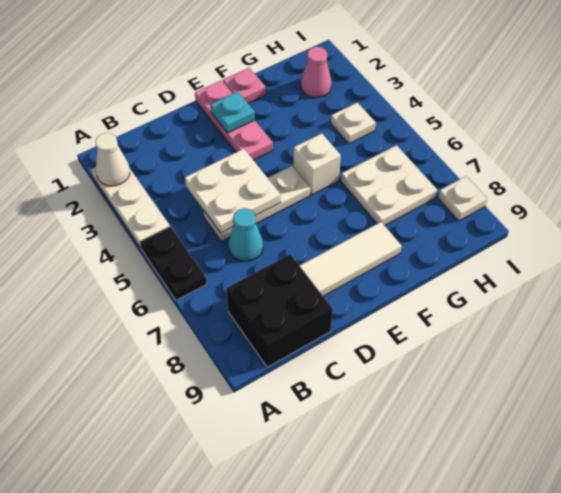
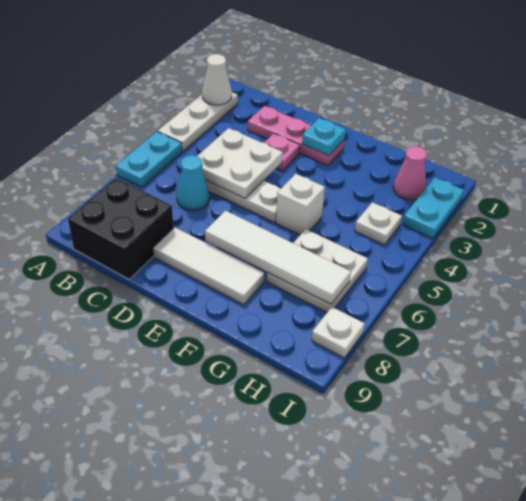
black plate A5:A6 level 1 -> cyan plate A5:A6 level 1
pink plate E1:E3 level 1 -> pink plate C2:E2 level 1
none -> white tile E7:H7 level 2
pink plate F1 level 1 -> pink plate D3 level 1
none -> cyan plate I2:I3 level 1

